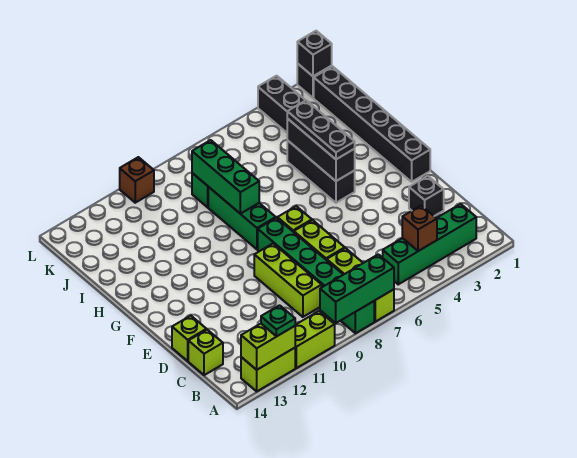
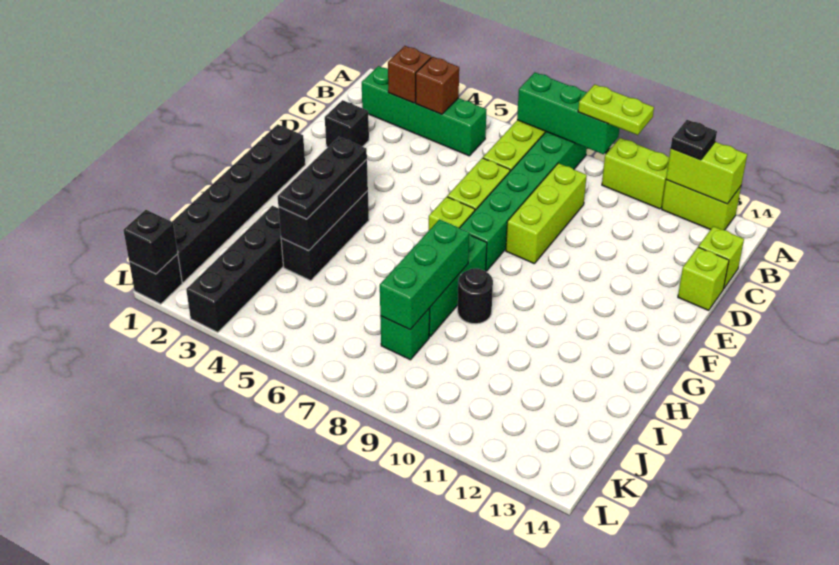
none -> lime plate A9:A10 level 3
green plate A12 level 3 -> black plate A12 level 3
none -> black round brick H9 level 1
brown brick L10 level 1 -> brown brick B3 level 2

